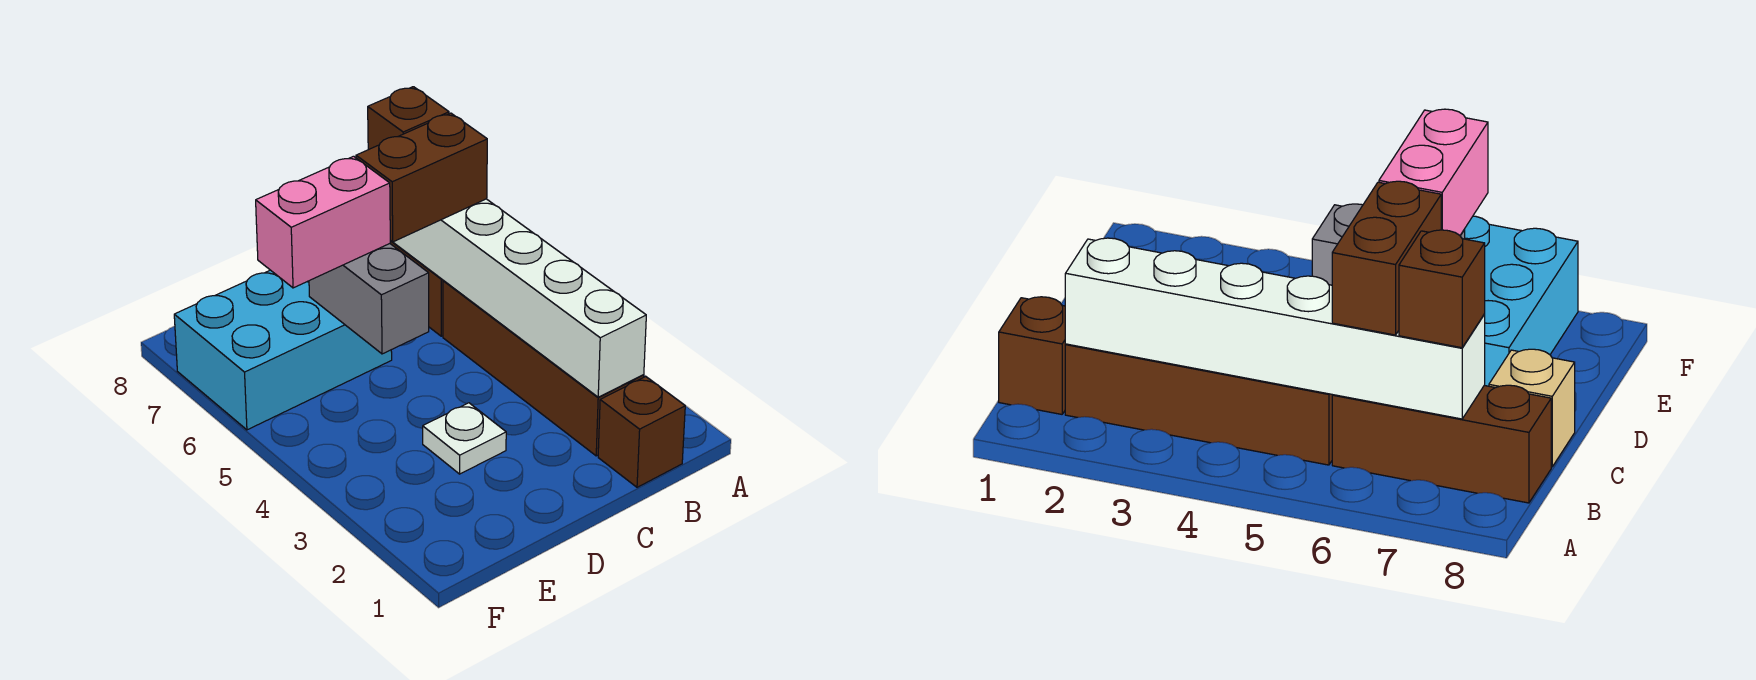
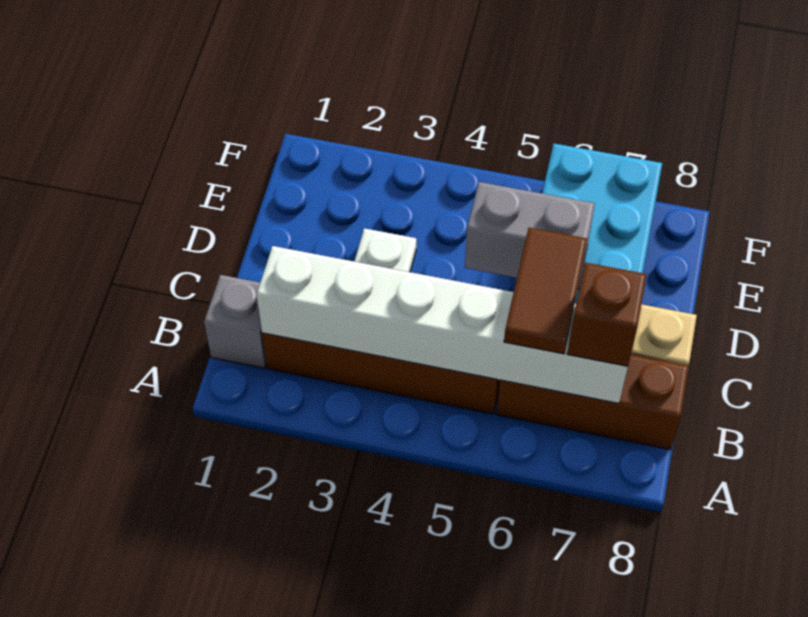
brown brick B1 level 1 -> grey brick B1 level 1
brown brick B6:C6 level 3 -> brown tile B6:C6 level 3
pink brick D6:E6 level 3 -> none

